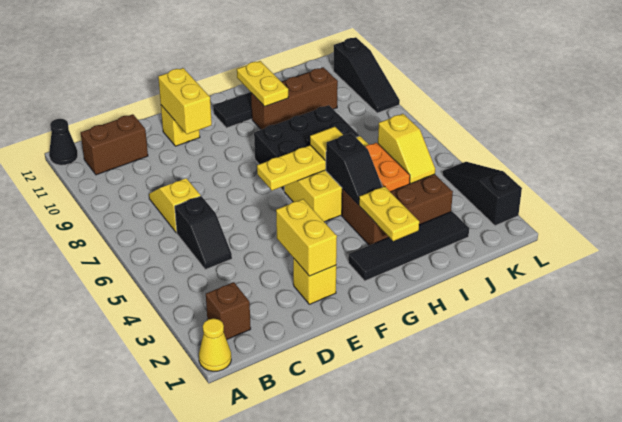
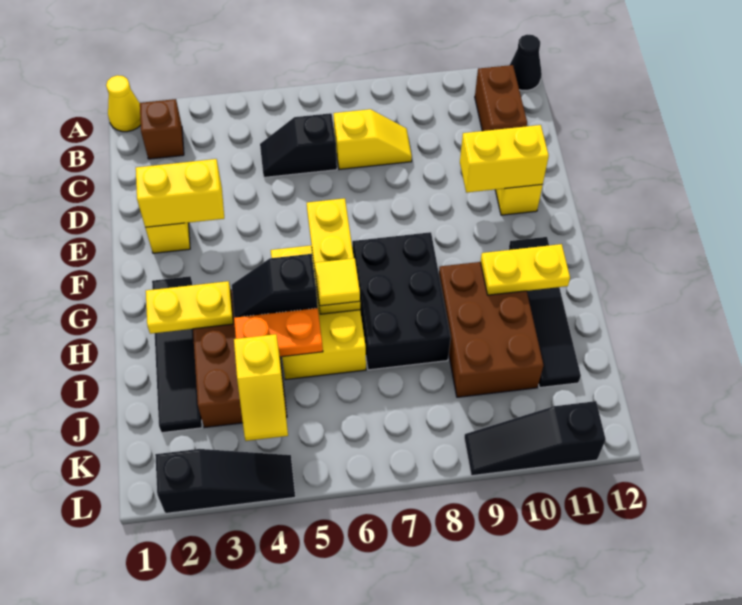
brown brick H10:J10 level 1 -> brown brick H9:J10 level 1
yellow slope J4:J5 level 2 top 5 -> yellow slope J4:K4 level 2 top J

